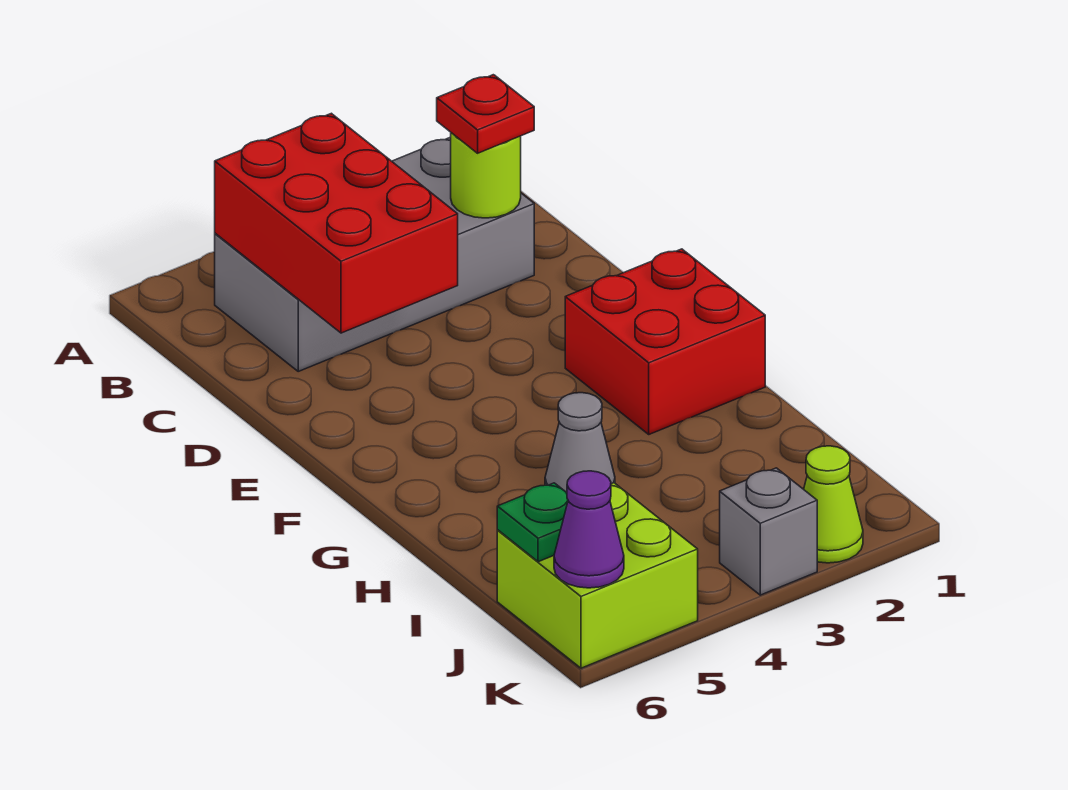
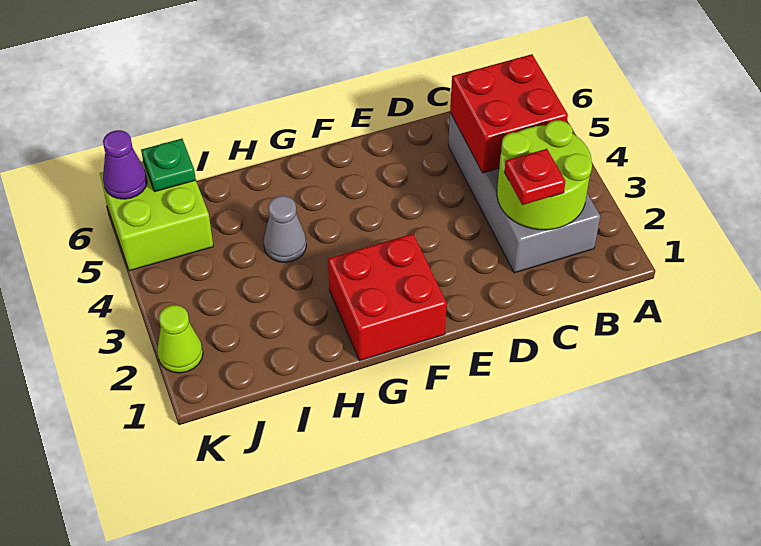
red brick B4:D5 level 2 -> red brick B4:C5 level 2
lime round brick C2 level 2 -> lime round brick B2:C3 level 2
grey brick K3 level 1 -> none

